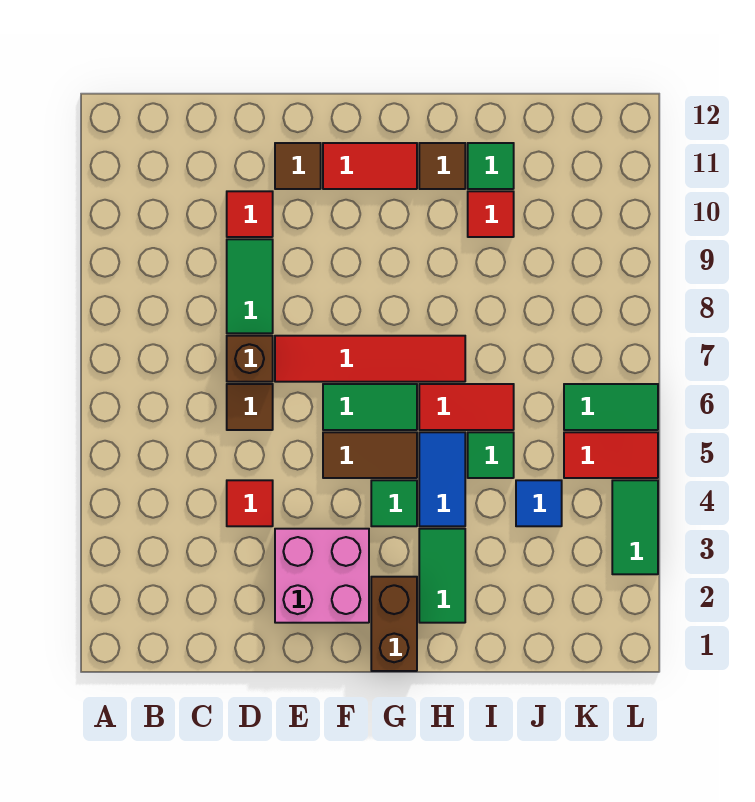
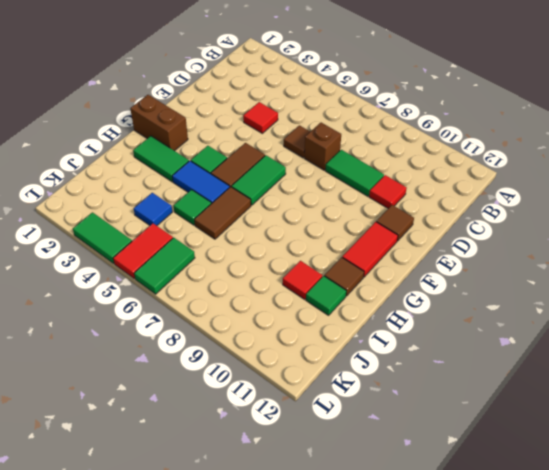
pink brick E2:F3 level 1 -> none
red tile E7:H7 level 1 -> none
red tile H6:I6 level 1 -> brown tile H6:I6 level 1

